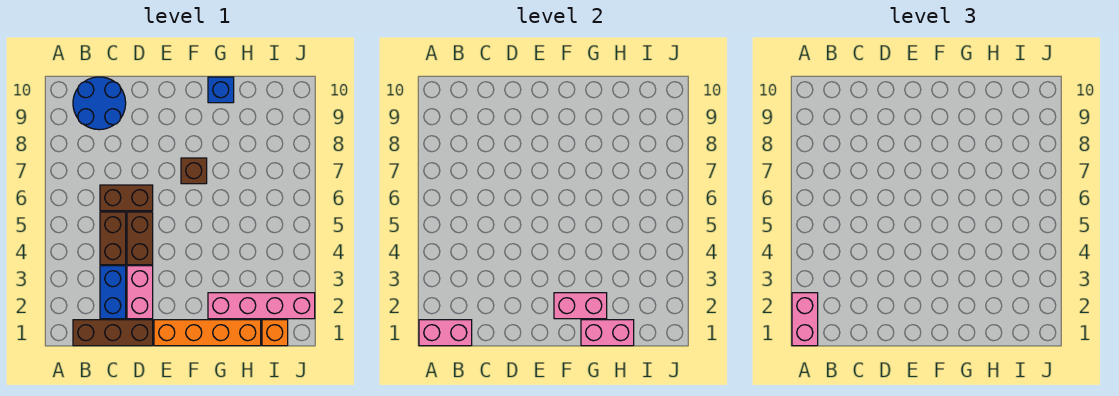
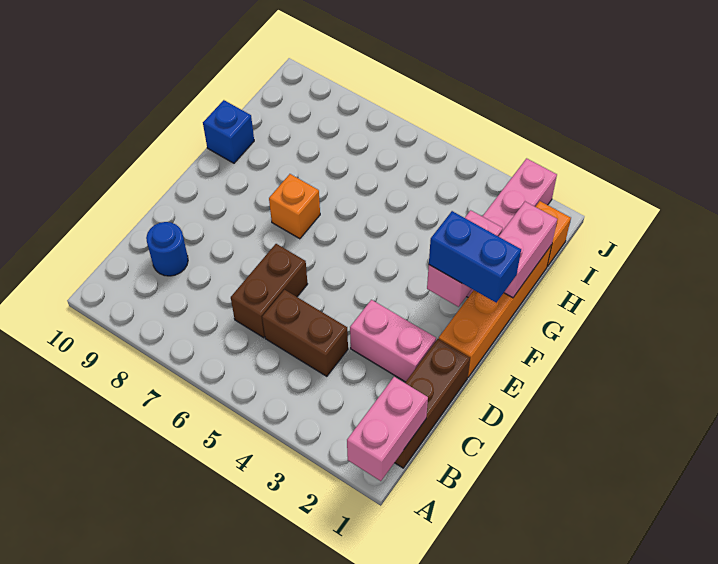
pink brick A1:A2 level 3 -> none
blue round brick B9:C10 level 1 -> blue round brick C9 level 1
blue brick C2:C3 level 1 -> blue brick F1:F2 level 3
brown brick D4:D5 level 1 -> none
brown brick F7 level 1 -> orange brick F7 level 1

